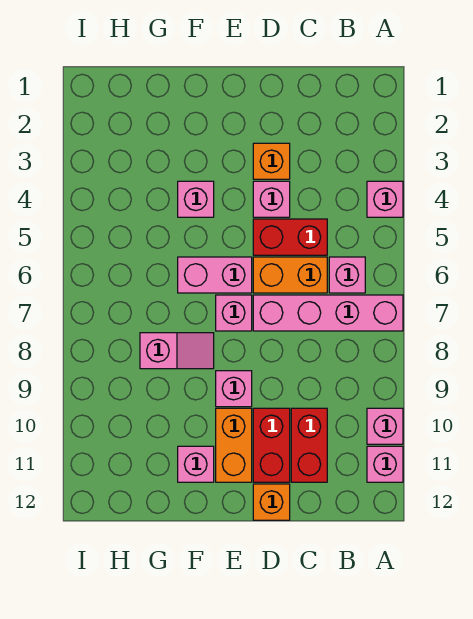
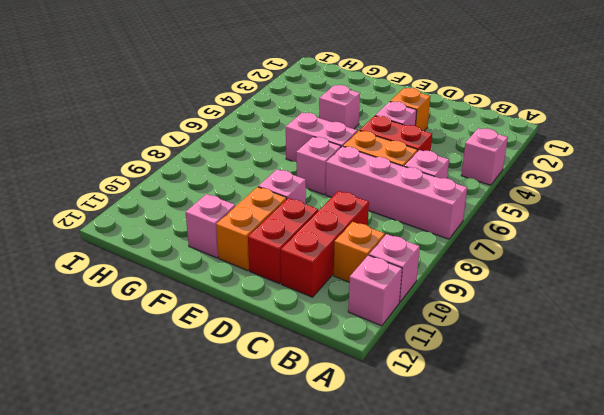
red brick C10:C11 level 1 -> red brick C9:C11 level 1
orange brick D12 level 1 -> orange brick B10 level 1
pink slope F8:G8 level 1 top G -> none

